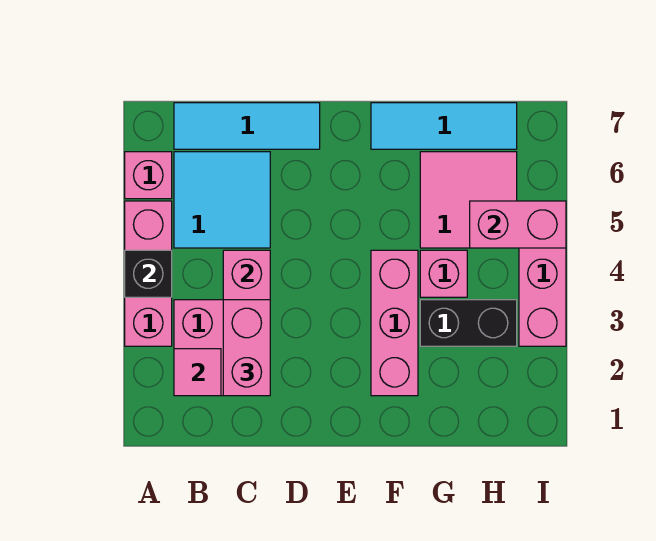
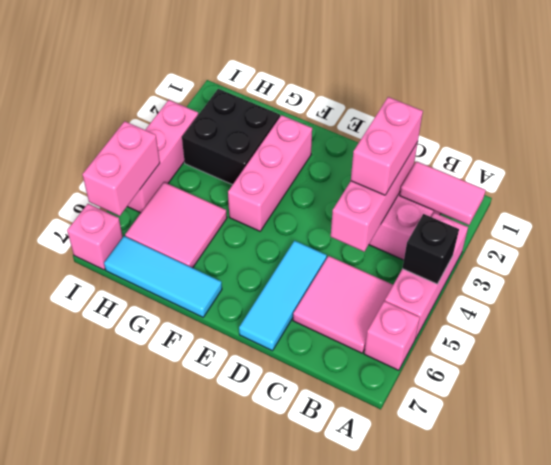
pink tile B2 level 2 -> pink tile A2:B2 level 2
cyan tile B5:C6 level 1 -> pink tile B5:C6 level 1
cyan tile B7:D7 level 1 -> cyan tile D5:D7 level 1
black brick G3:H3 level 1 -> black brick G2:H3 level 1
pink brick G4 level 1 -> pink brick I7 level 1
pink brick H5:I5 level 2 -> pink brick I5:I6 level 2

